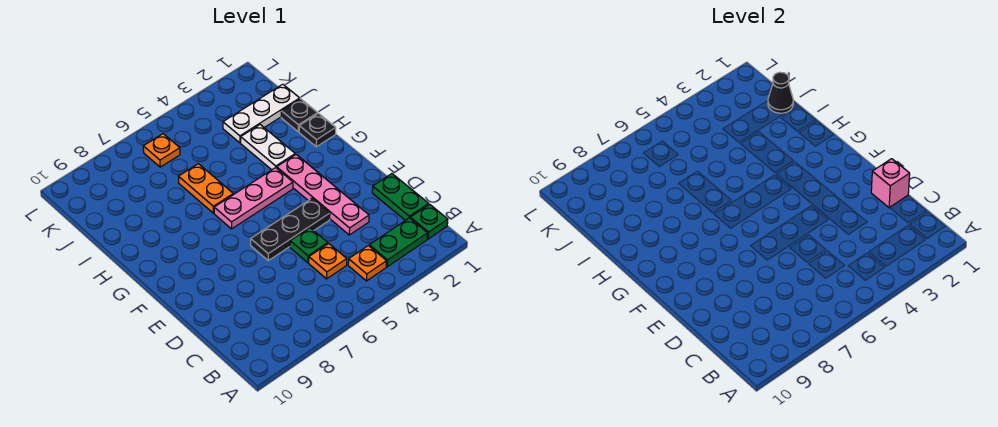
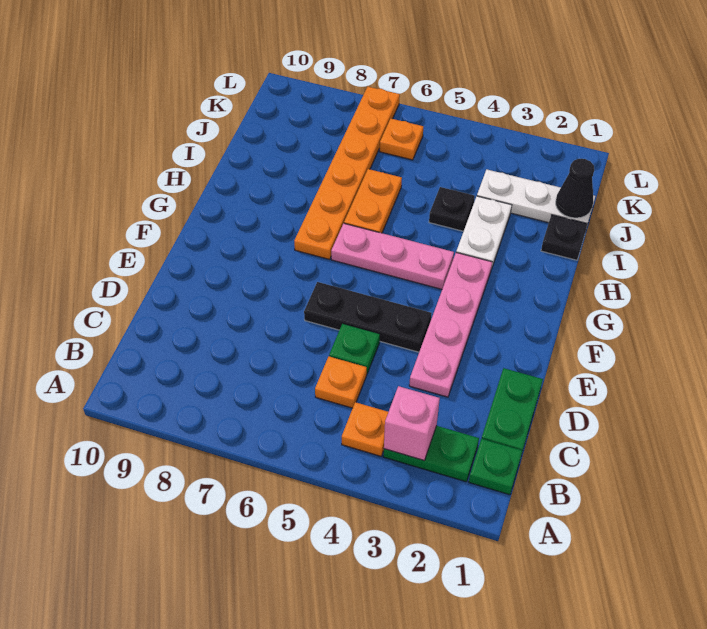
pink brick D1 level 2 -> pink brick B3 level 2
none -> orange plate G7:L7 level 1
black plate H1 level 1 -> black plate I4 level 1

